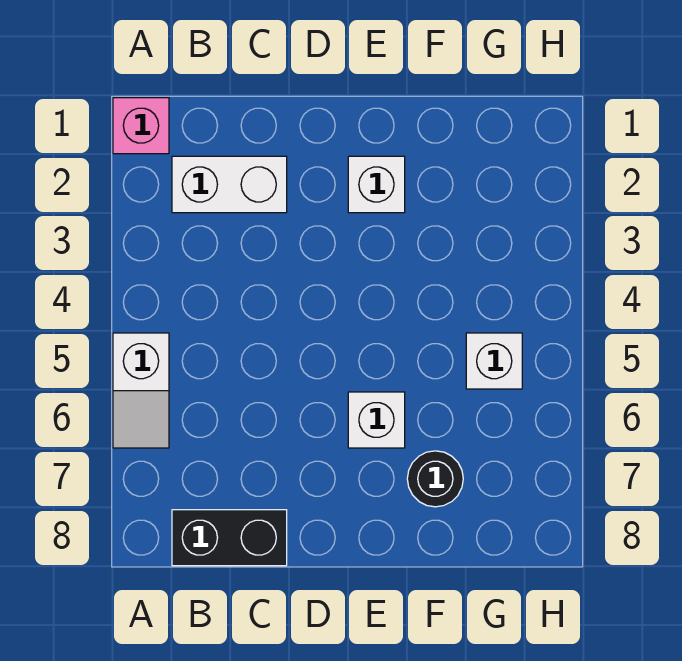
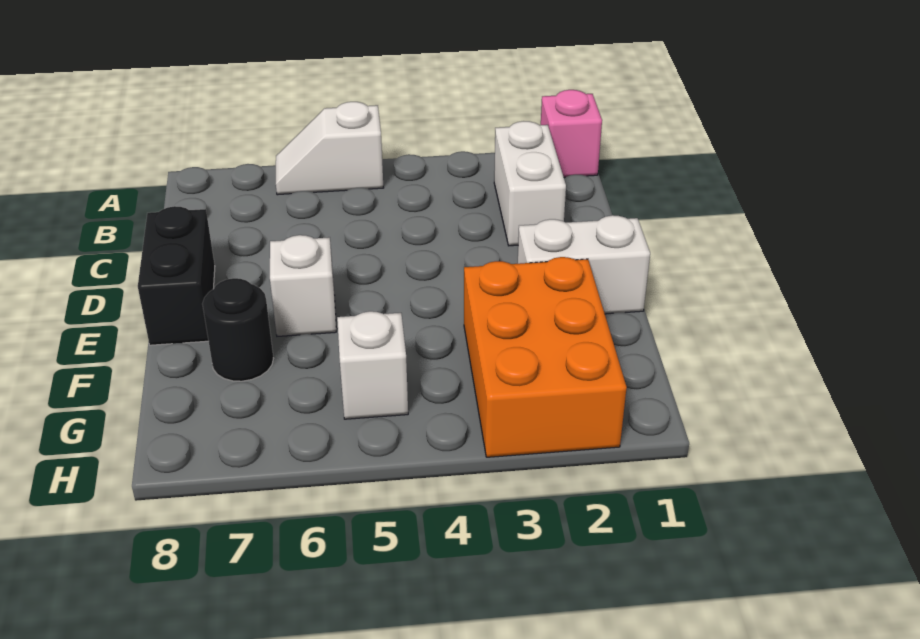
black brick B8:C8 level 1 -> black brick D8:E8 level 1
white brick E2 level 1 -> white brick E1:E2 level 1
none -> orange brick F2:H3 level 1

